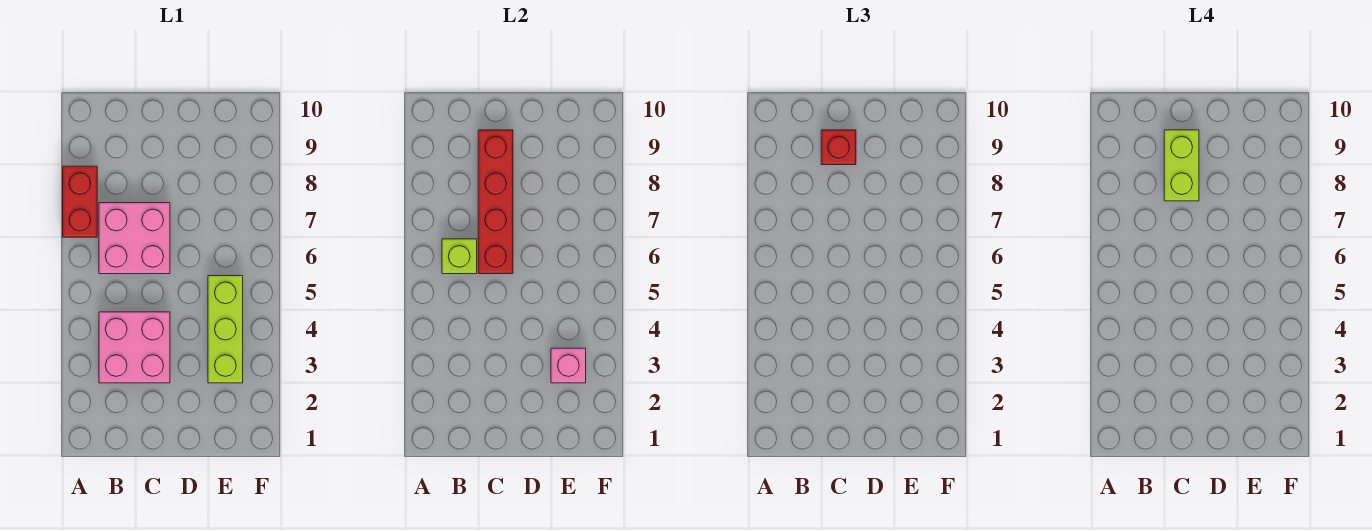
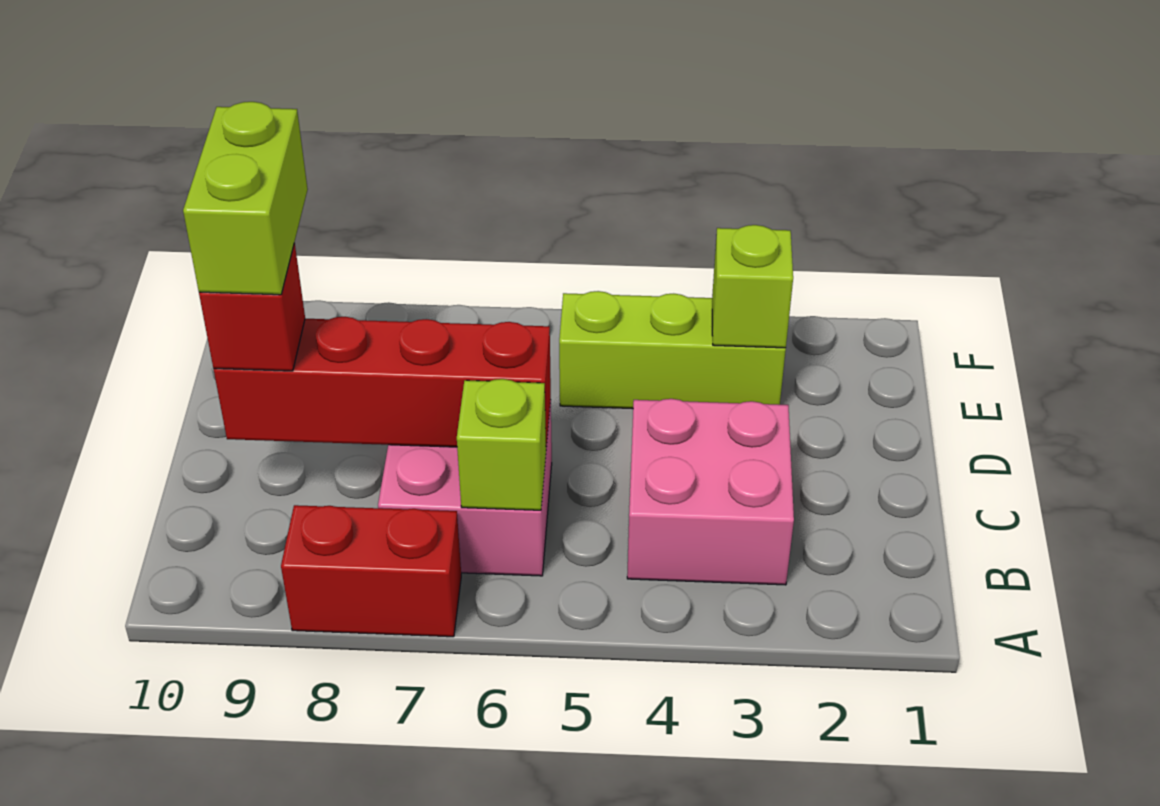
lime brick C8:C9 level 4 -> lime brick C9:D9 level 4
pink brick E3 level 2 -> lime brick E3 level 2

